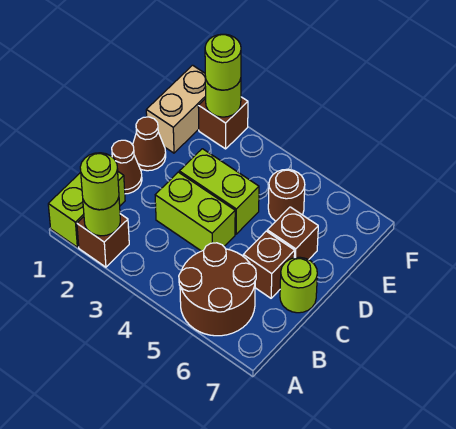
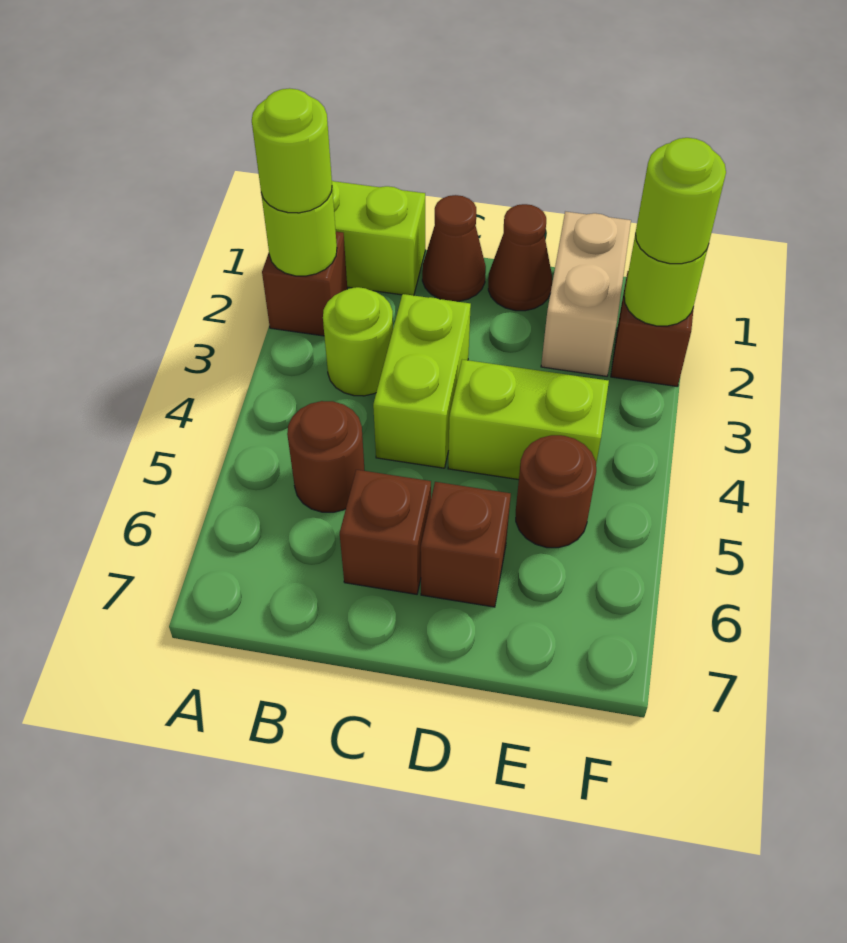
brown round brick A5:B6 level 1 -> brown round brick B5 level 1
lime round brick C7 level 1 -> lime round brick B3 level 1
lime brick D3:D4 level 1 -> lime brick D4:E4 level 1
tan brick E1:F1 level 1 -> tan brick E1:E2 level 1

